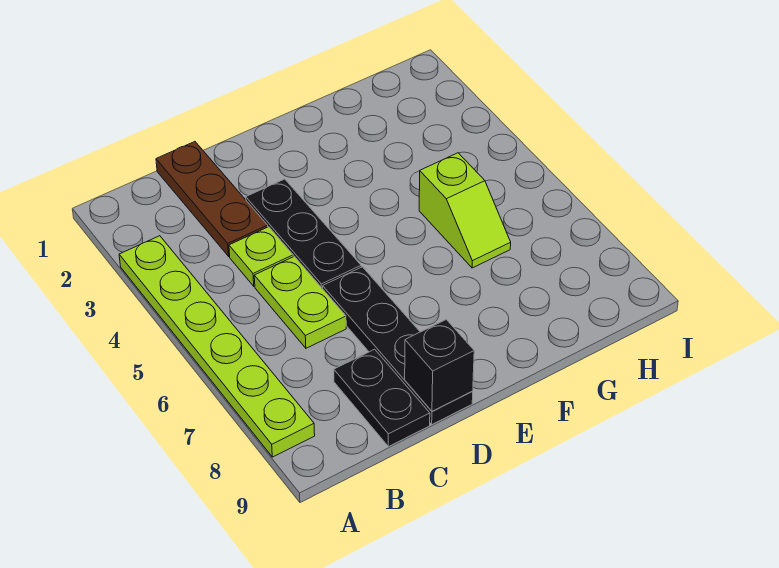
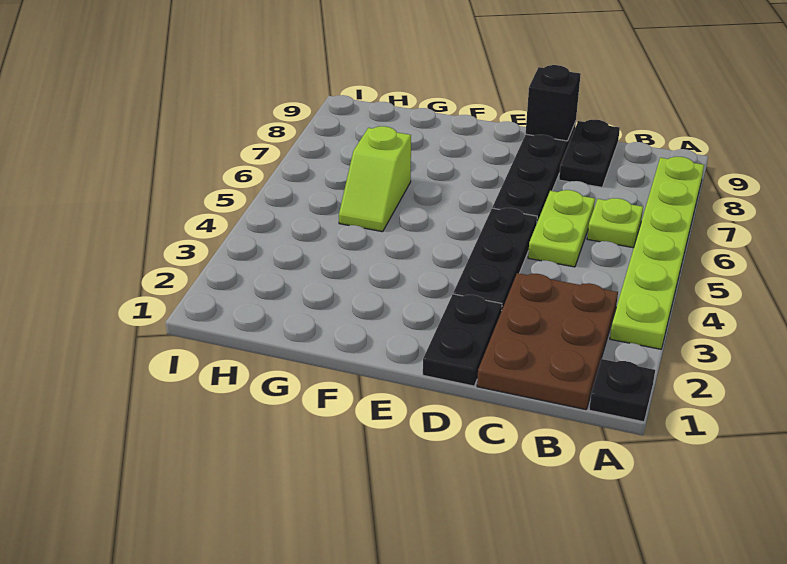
none -> black plate A1 level 1
brown plate C1:C3 level 1 -> brown plate B1:C3 level 1
lime plate C4 level 1 -> lime plate B6 level 1
none -> black plate D1:D2 level 1
lime slope G5:G6 level 1 top 5 -> lime slope G5:G6 level 1 top 6

